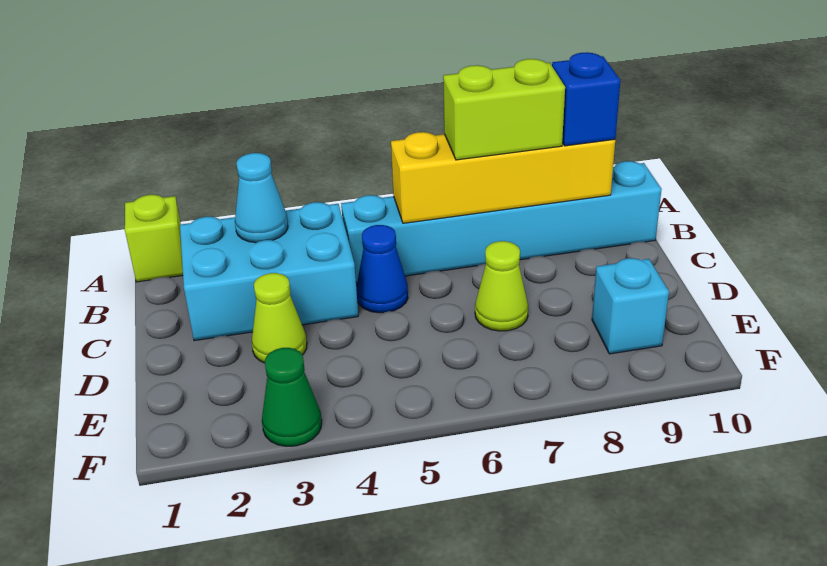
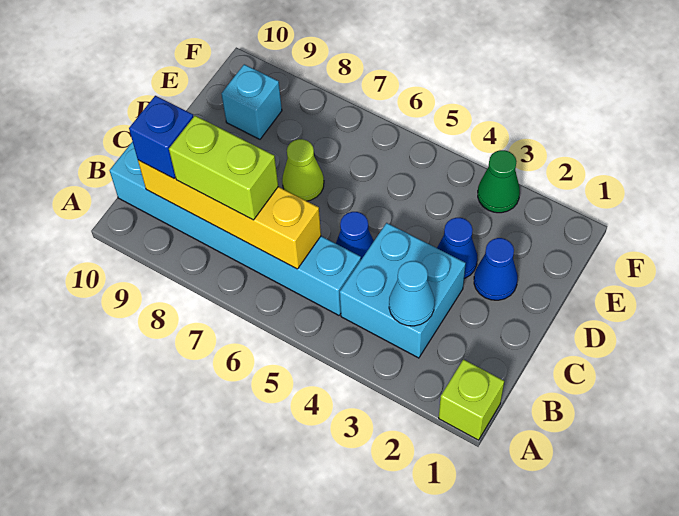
cyan brick B2:C4 level 1 -> cyan brick B3:C4 level 1
none -> blue cone D2 level 1
lime cone D3 level 1 -> blue cone D3 level 1

